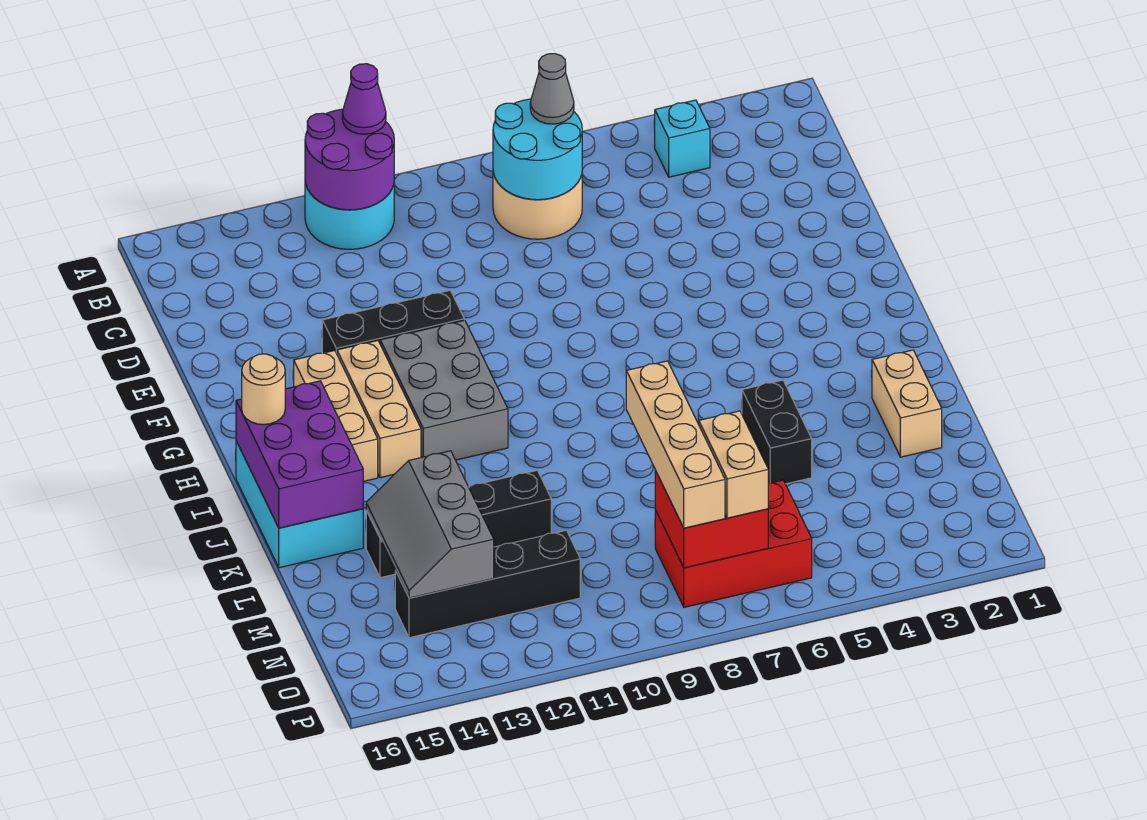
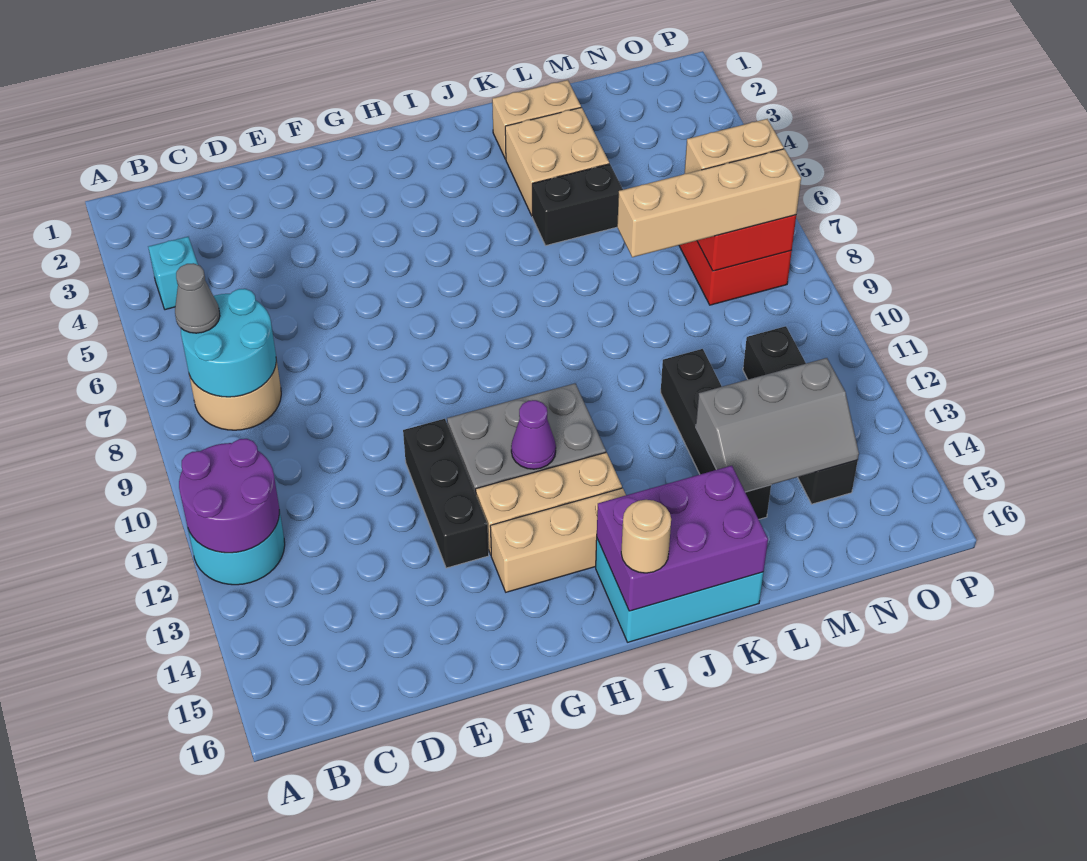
purple cone A11 level 3 -> purple cone H12 level 2
none -> tan brick K3:L4 level 1

